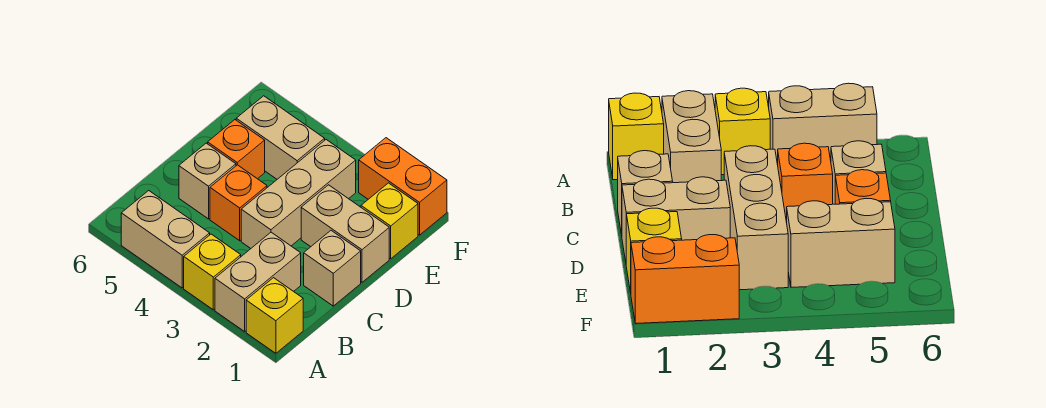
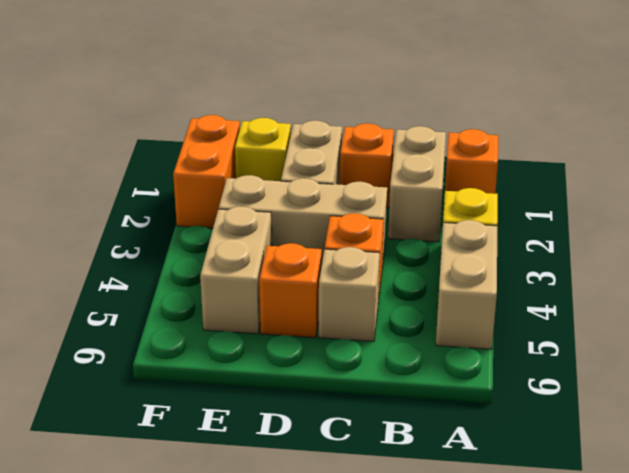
yellow brick A1 level 1 -> orange brick A1 level 1
tan brick A2:B2 level 1 -> tan brick B1:B2 level 1
tan brick C1 level 1 -> orange brick C1 level 1

